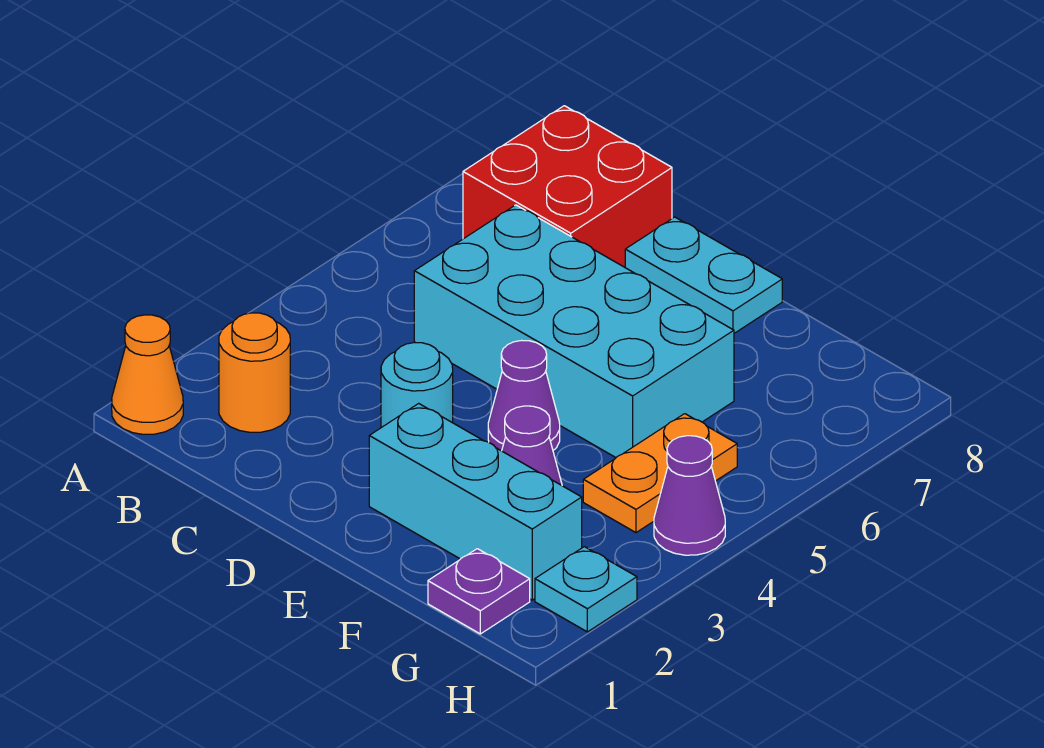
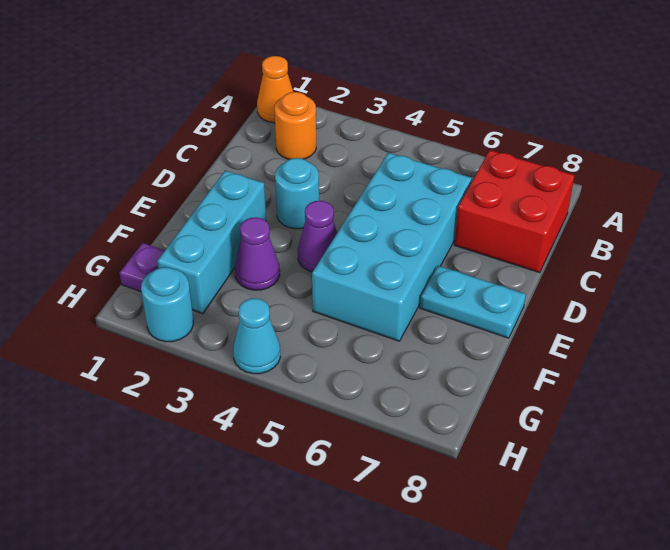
cyan plate D8:E8 level 1 -> cyan plate E7:E8 level 1
orange plate G4:G5 level 1 -> none
cyan plate H2 level 1 -> cyan round brick H2 level 1
purple cone H4 level 1 -> cyan cone H4 level 1

